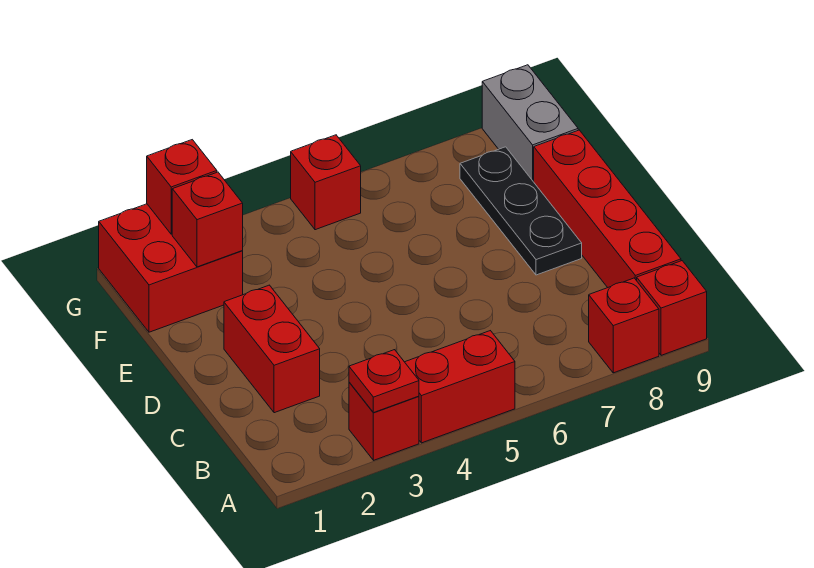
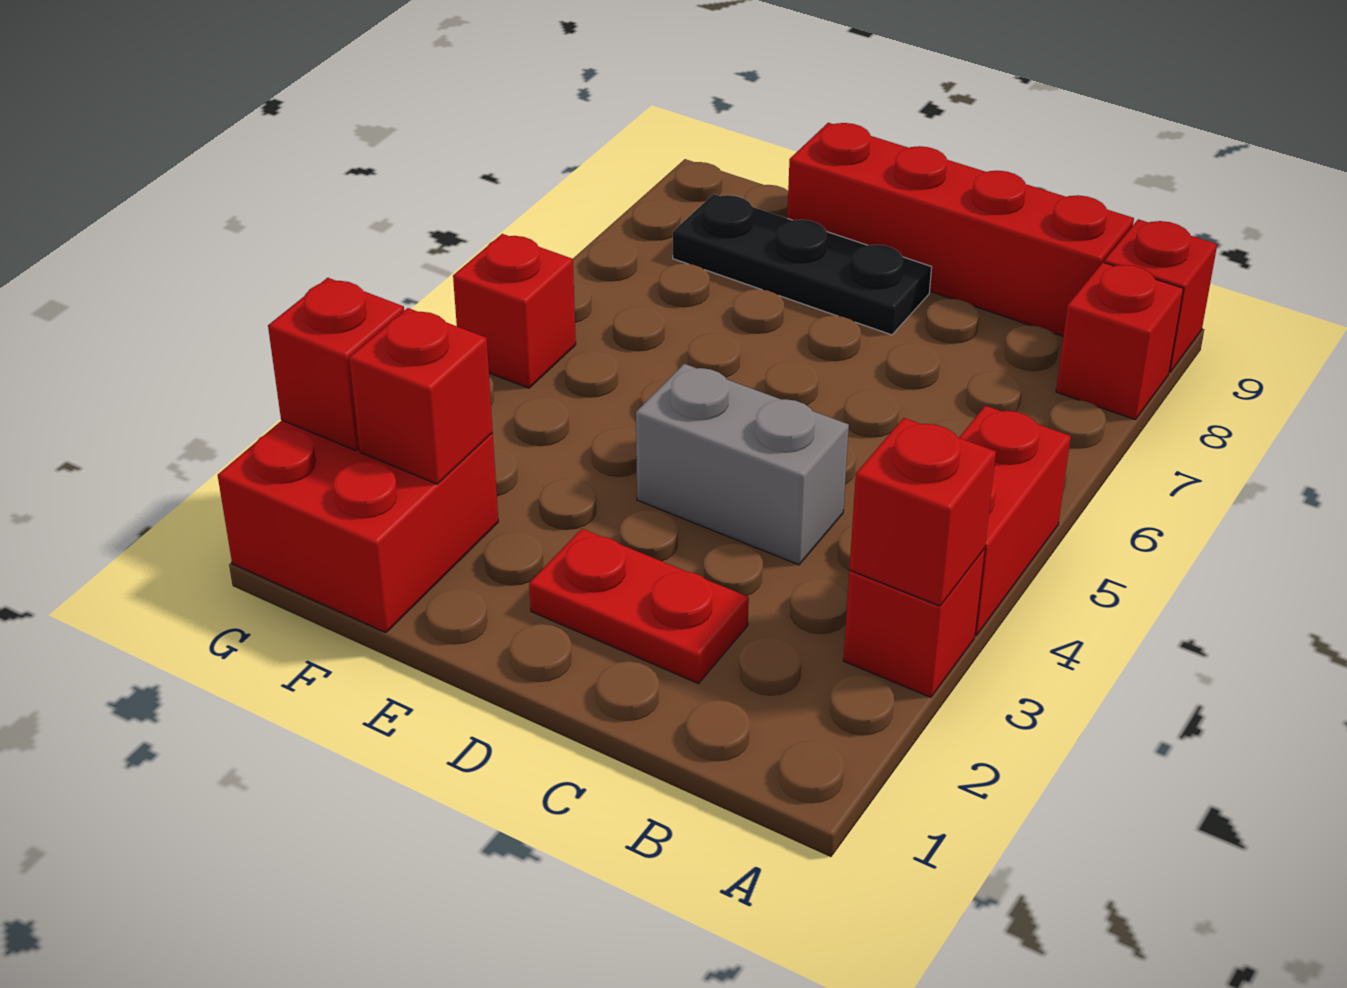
red plate A3 level 2 -> red brick A3 level 2
red brick C2:D2 level 1 -> red plate C2:D2 level 1
grey brick F9:G9 level 1 -> grey brick C4:D4 level 1

